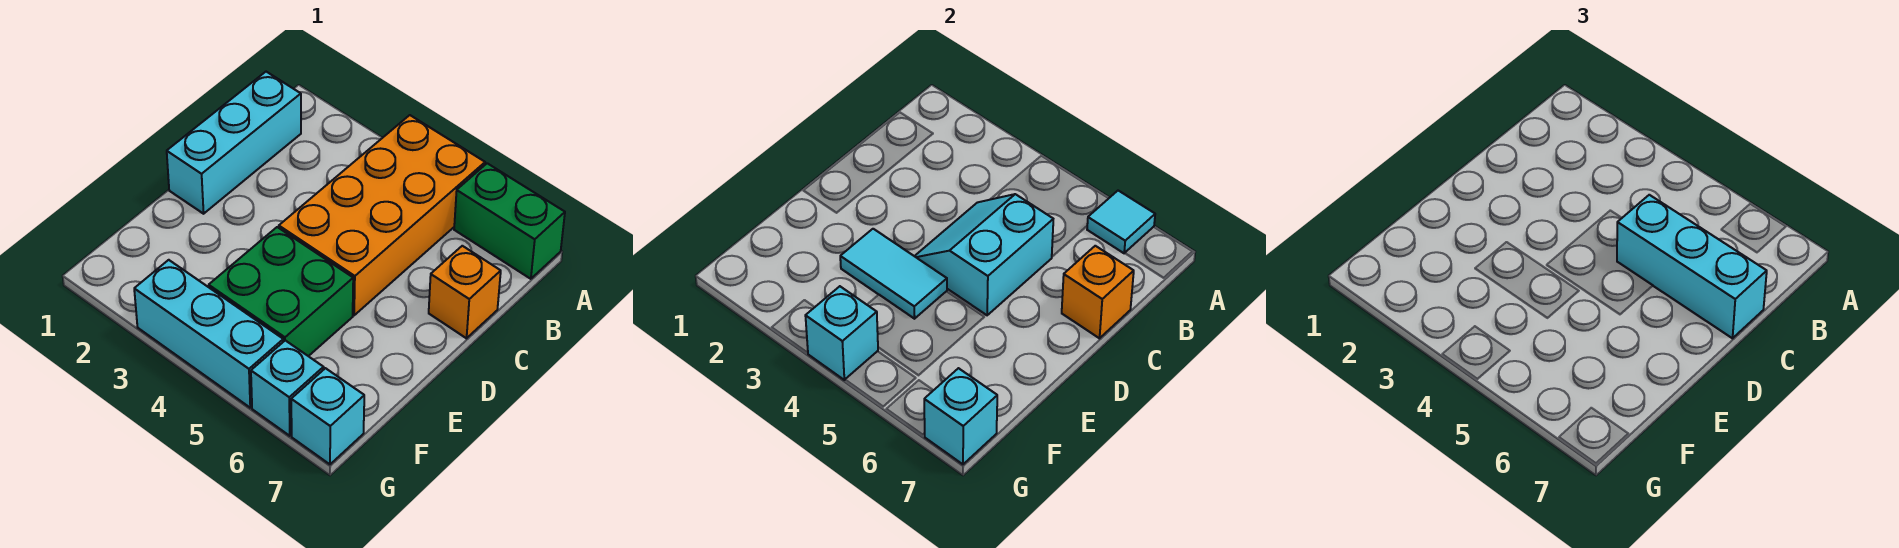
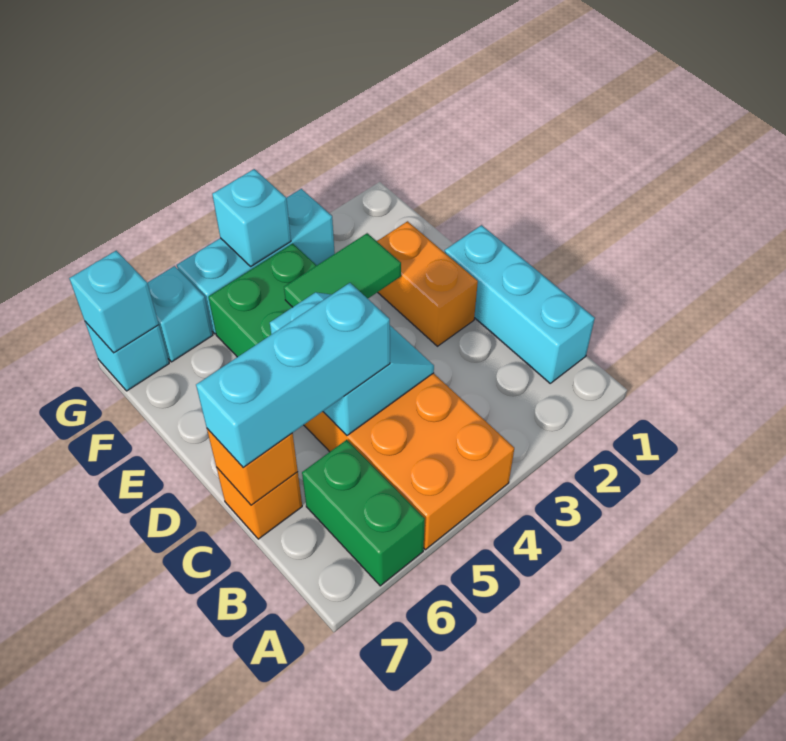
green brick A6:A7 level 1 -> green brick A6:B6 level 1
cyan tile A6 level 2 -> none
none -> orange brick D2:E2 level 1
cyan tile E3:E4 level 2 -> green tile E3:E4 level 2

